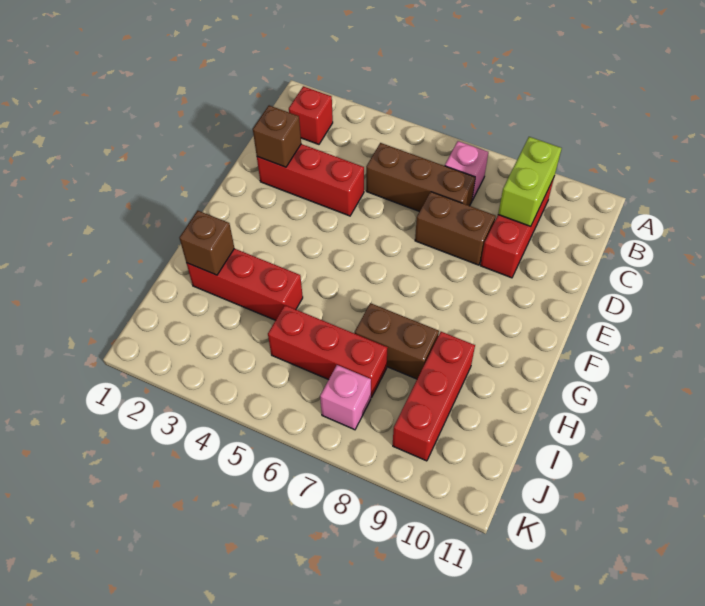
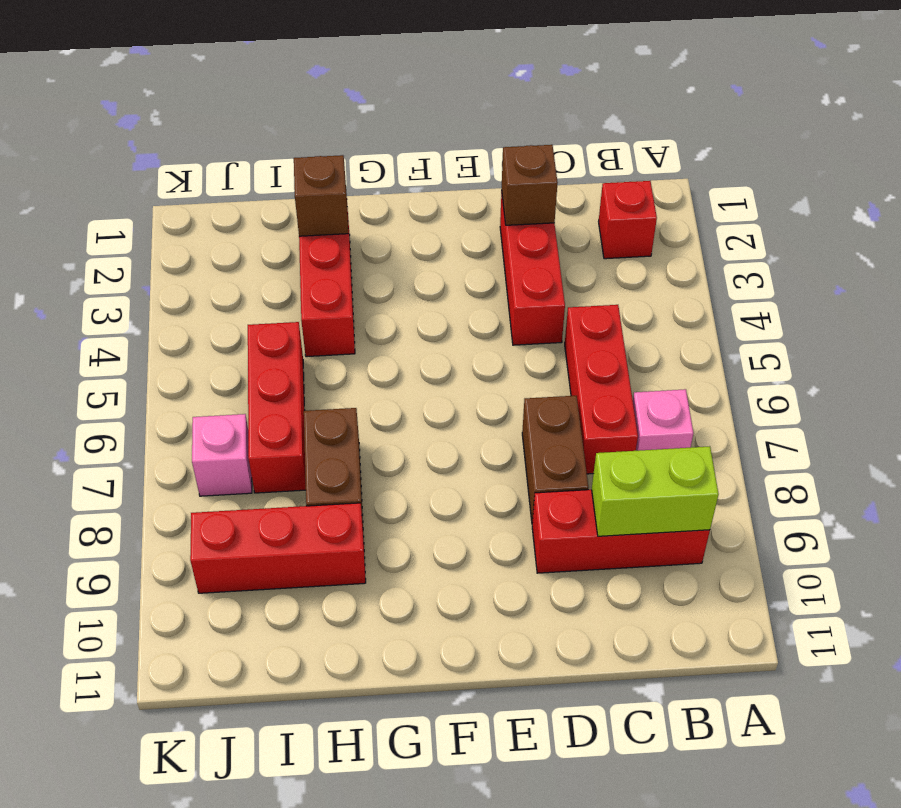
brown brick C5:C7 level 1 -> red brick C5:C7 level 1

